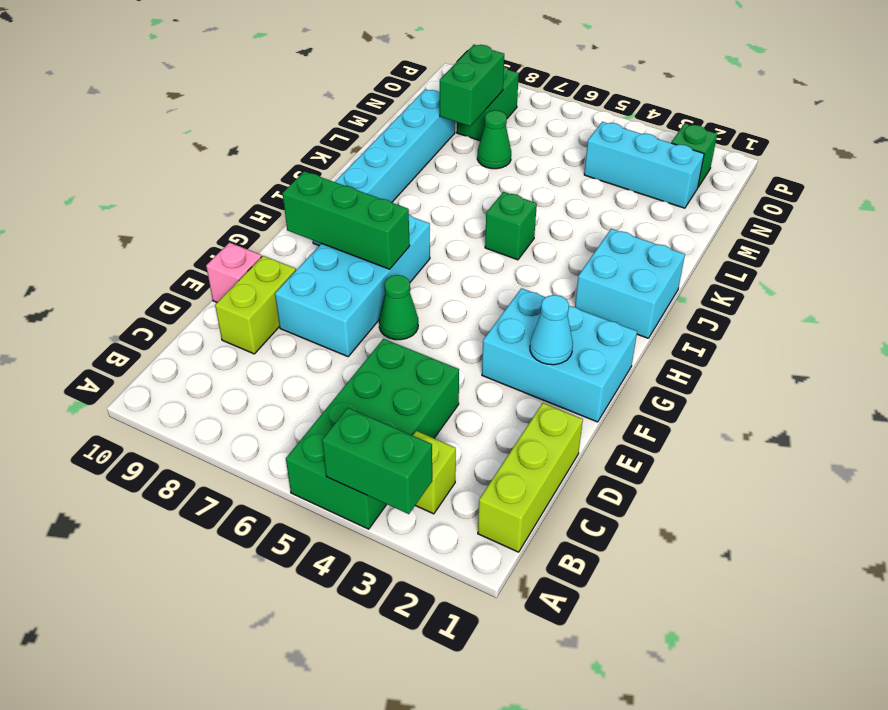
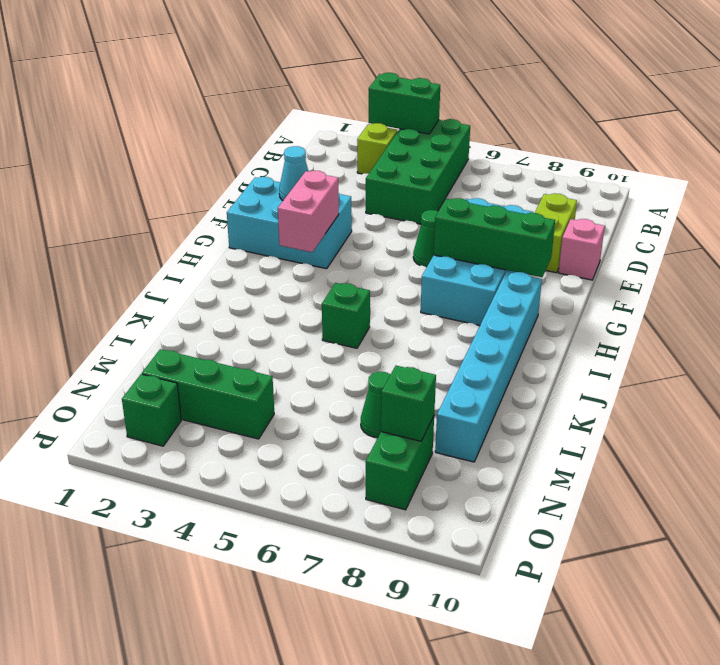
lime brick B1:D1 level 1 -> none
none -> pink brick G3:H3 level 2
cyan brick I1:J2 level 1 -> none
green brick M8:N8 level 2 -> green brick N8 level 2
cyan brick N2:N4 level 1 -> green brick N2:N4 level 1

